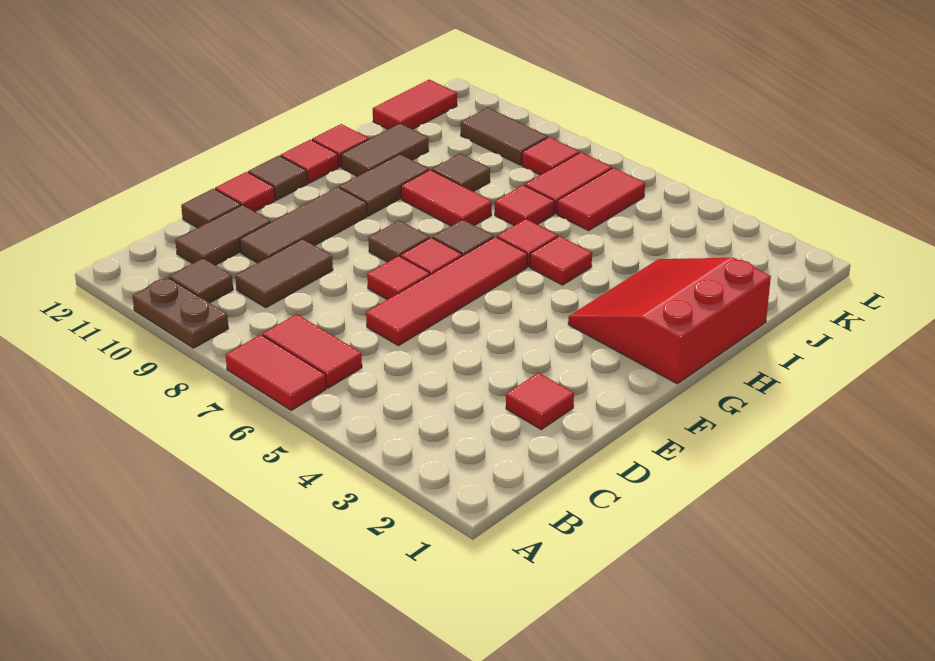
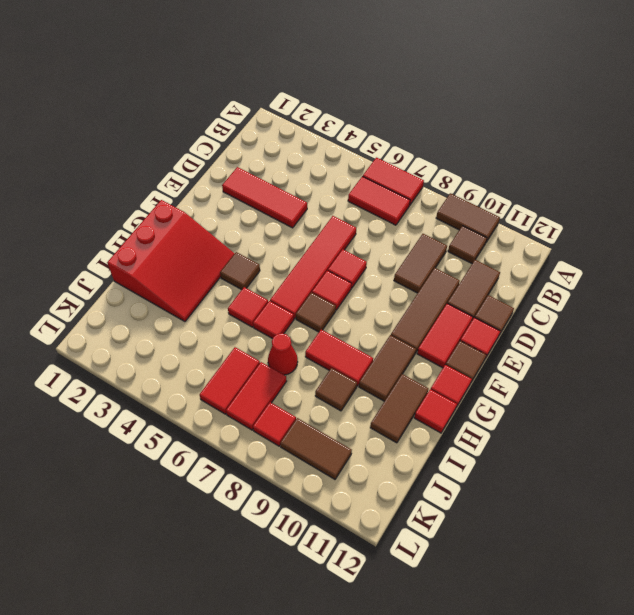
brown plate A9:A10 level 1 -> brown tile A9:A10 level 1
red tile D2 level 1 -> red tile D2:D4 level 1
brown tile F8 level 1 -> brown tile G4 level 1
red tile I7 level 1 -> red cone I7 level 1
red tile J12:K12 level 1 -> red tile E11:F11 level 1

